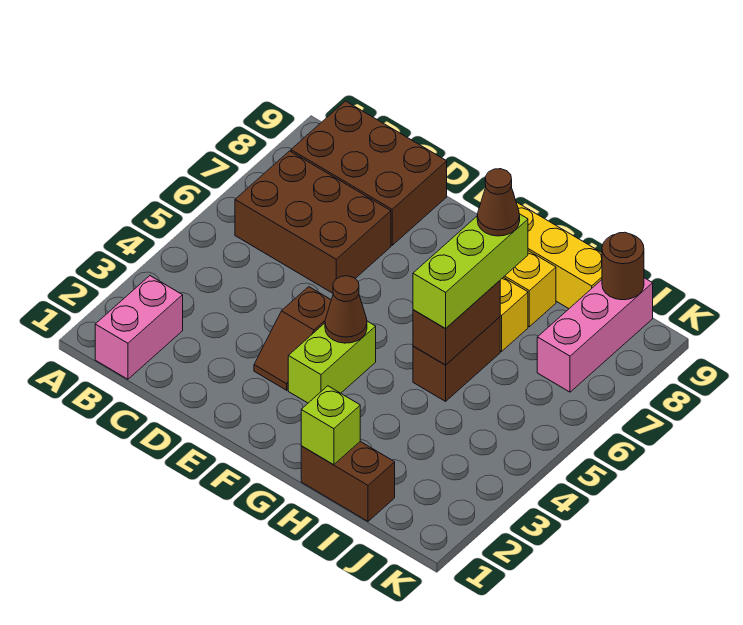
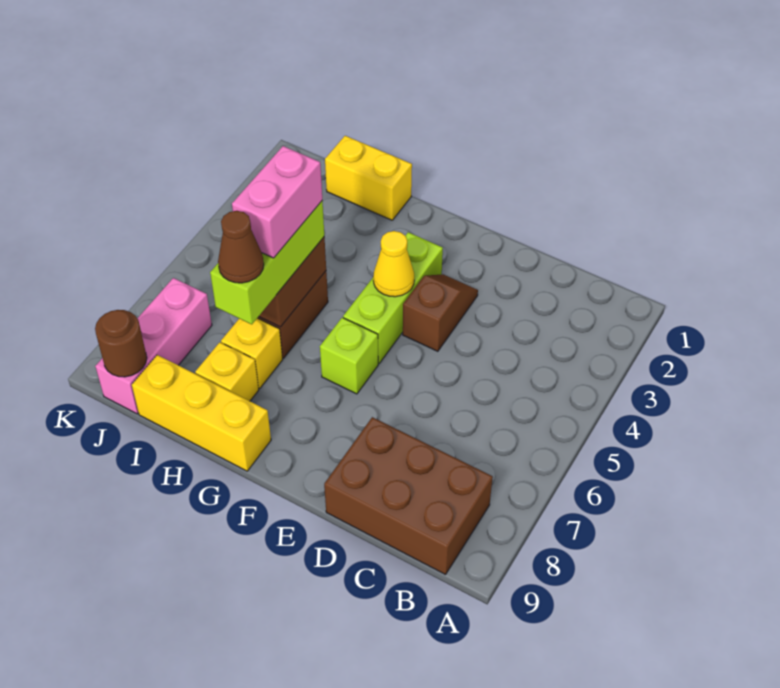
pink brick B1:B2 level 1 -> pink brick H5:H6 level 4
brown brick B6:D7 level 1 -> none
lime brick F3:F4 level 1 -> lime brick F3:F5 level 1
brown cone F4 level 2 -> yellow cone F4 level 2
brown brick H1:I1 level 1 -> yellow brick H1:I1 level 1
lime brick H1 level 2 -> lime brick F6 level 1

